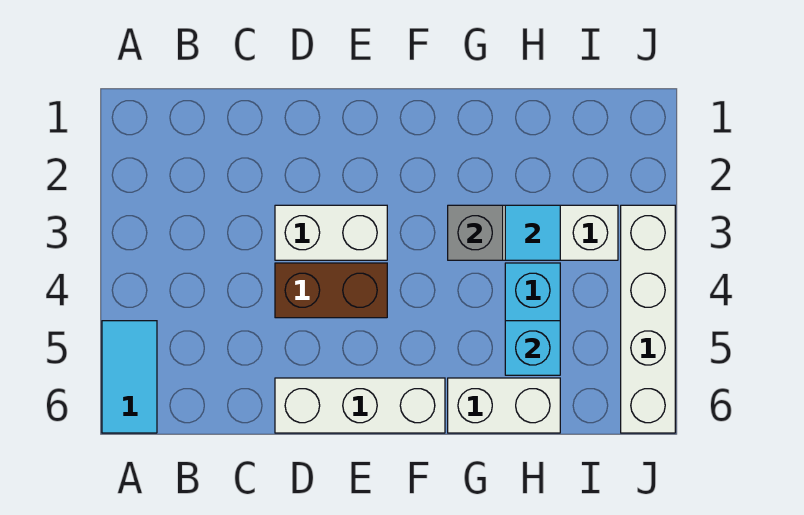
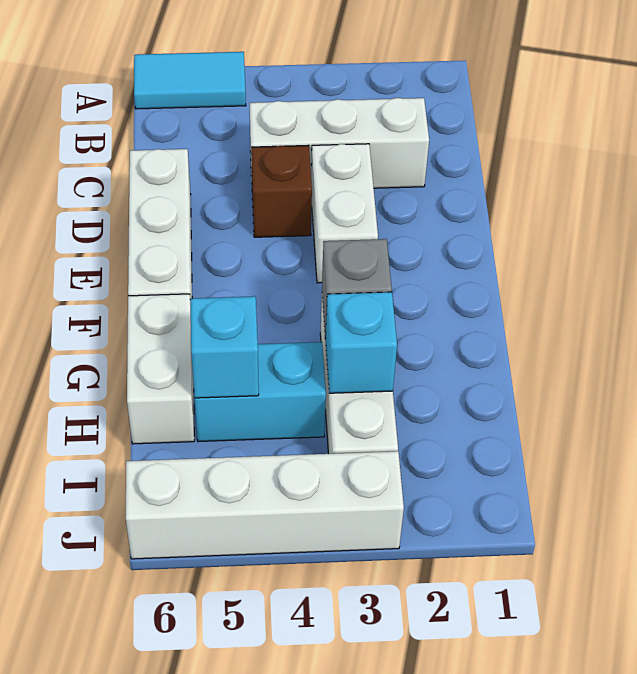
none -> white brick C2:C4 level 1
brown brick D4:E4 level 1 -> brown brick D4 level 1
cyan tile H3 level 2 -> cyan brick H3 level 2

